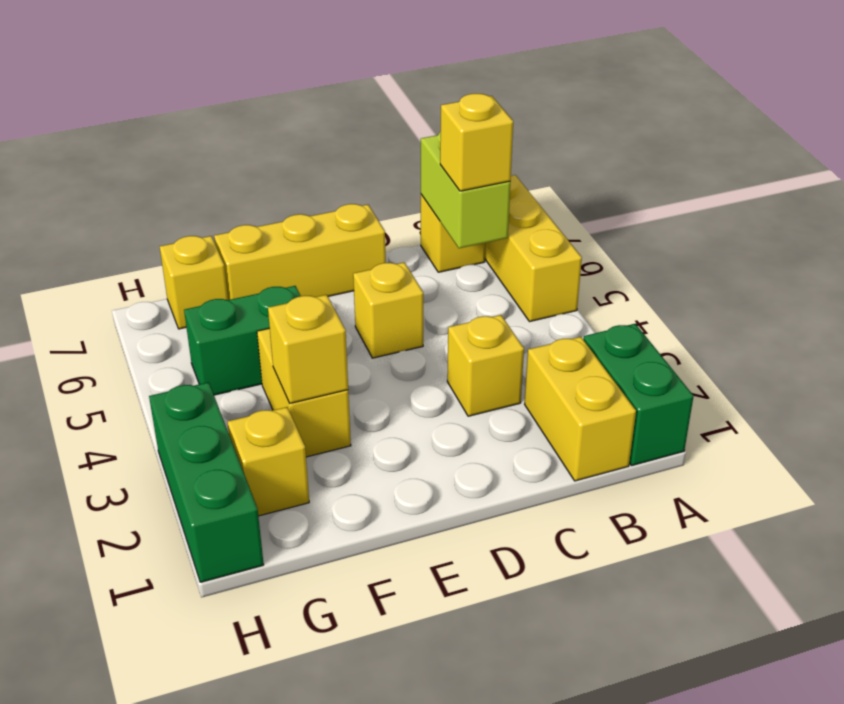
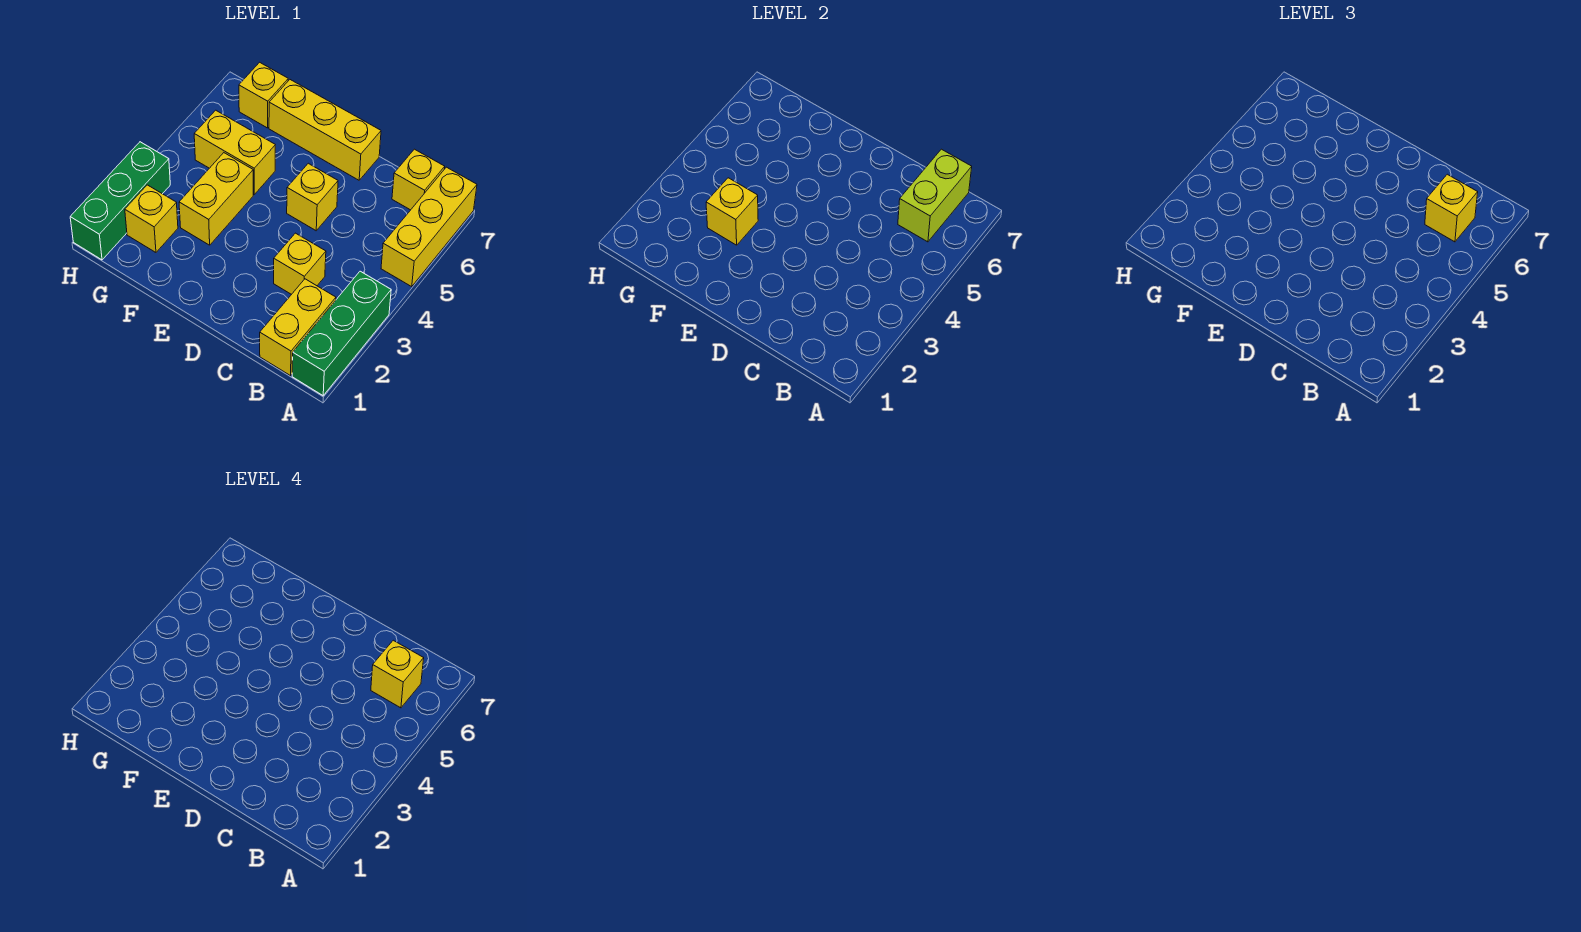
green brick A1:A2 level 1 -> green brick A1:A3 level 1
none -> yellow brick B6 level 4
green brick F5:G5 level 1 -> yellow brick F5:G5 level 1

